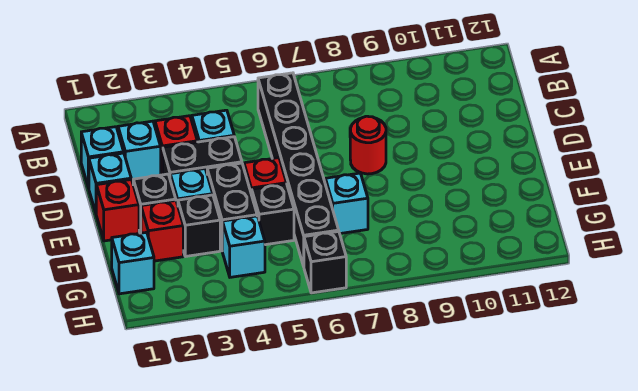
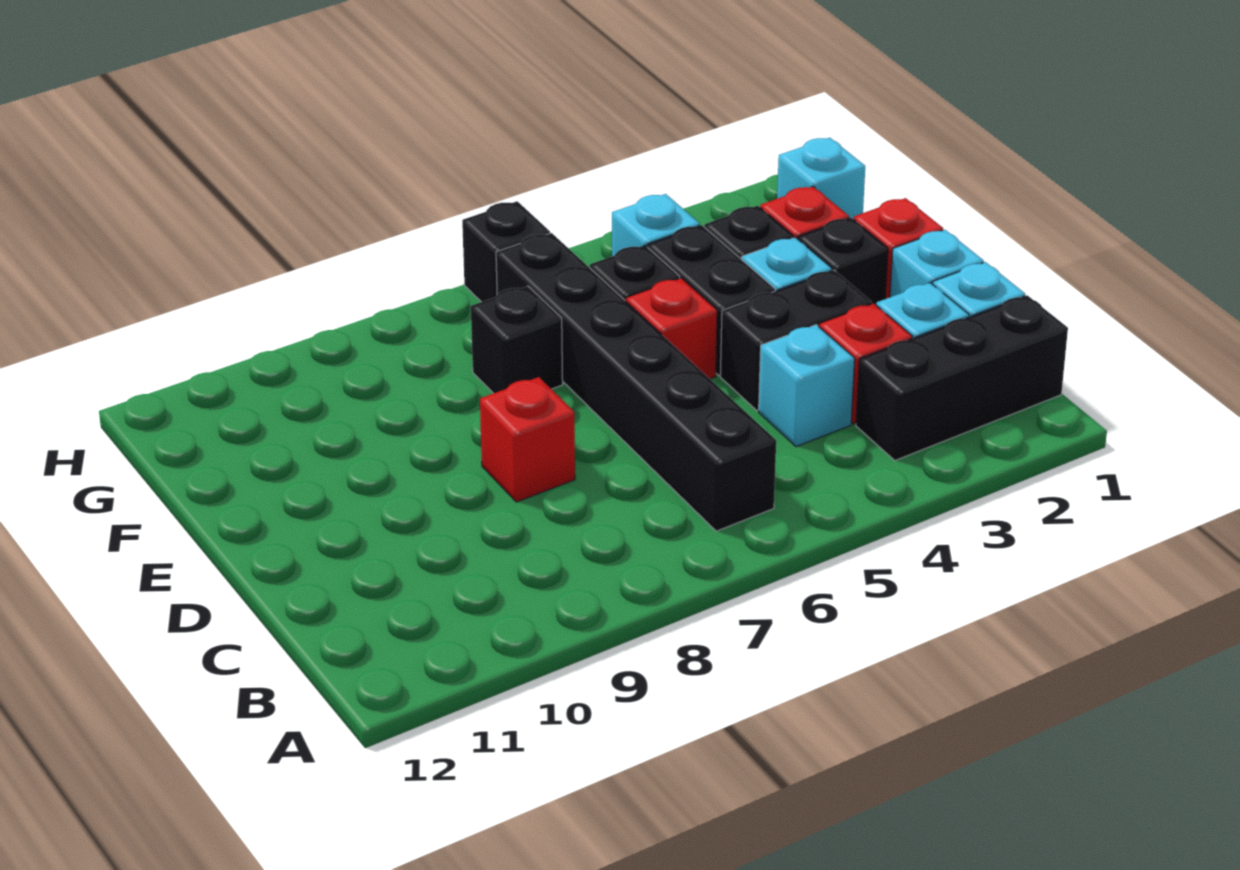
none -> black brick B1:B3 level 1
red round brick D8 level 1 -> red brick D8 level 1
cyan brick F7 level 1 -> black brick F7 level 1

